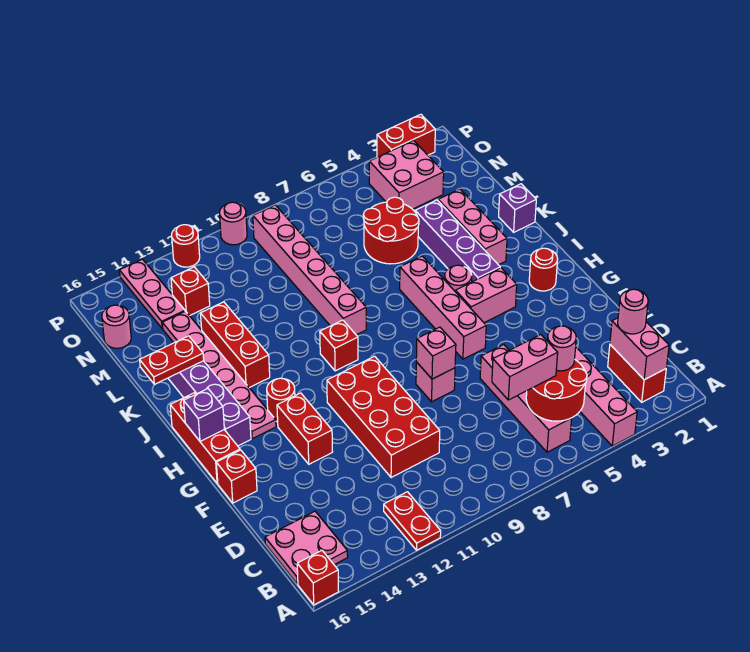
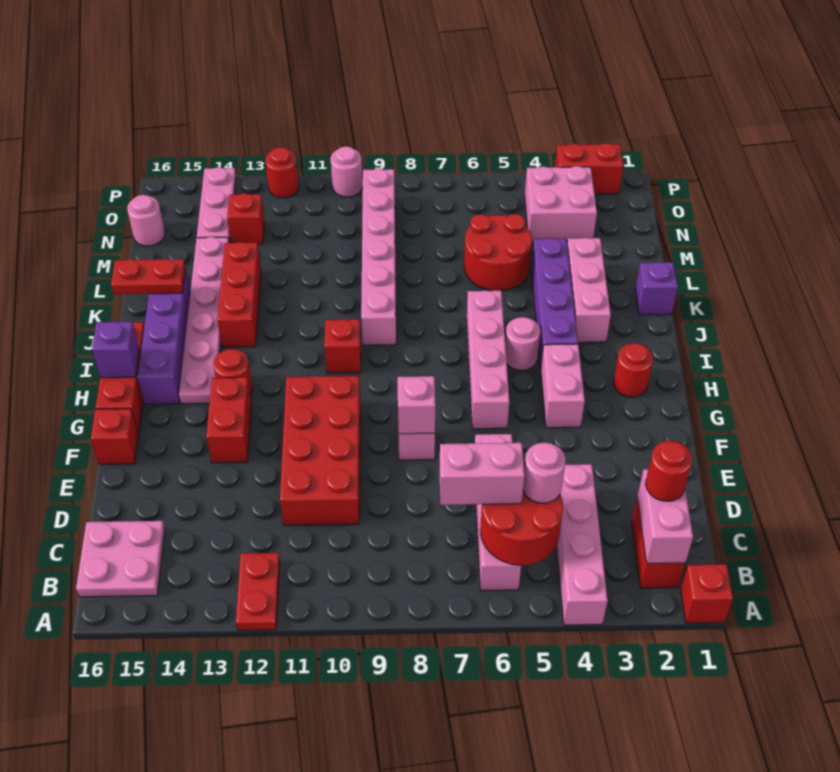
red brick A16 level 1 -> red brick A1 level 1
pink round brick C2 level 3 -> red round brick C2 level 3
pink brick H4:H5 level 1 -> pink brick G4:H4 level 1

